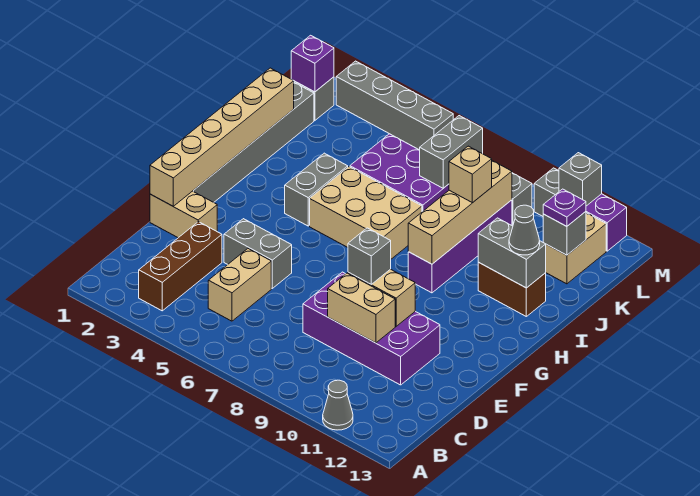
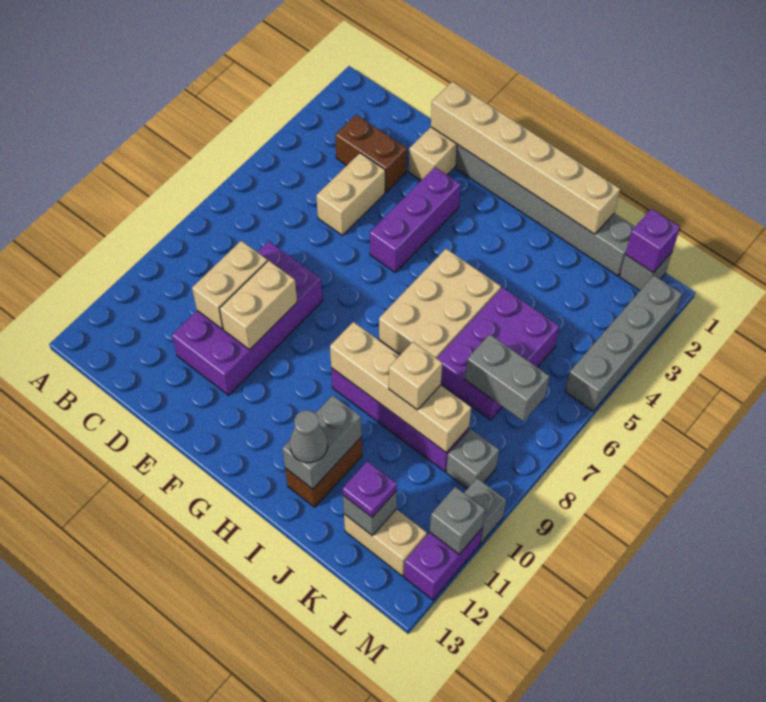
grey cone A11 level 1 -> none
brown brick B3:D3 level 1 -> brown brick C3:D3 level 1
tan brick C5:D5 level 1 -> tan brick D4:D5 level 1
grey brick E4:E5 level 1 -> none
grey brick E9 level 3 -> none
none -> purple brick F3:F5 level 1
grey brick H4:I4 level 1 -> none

